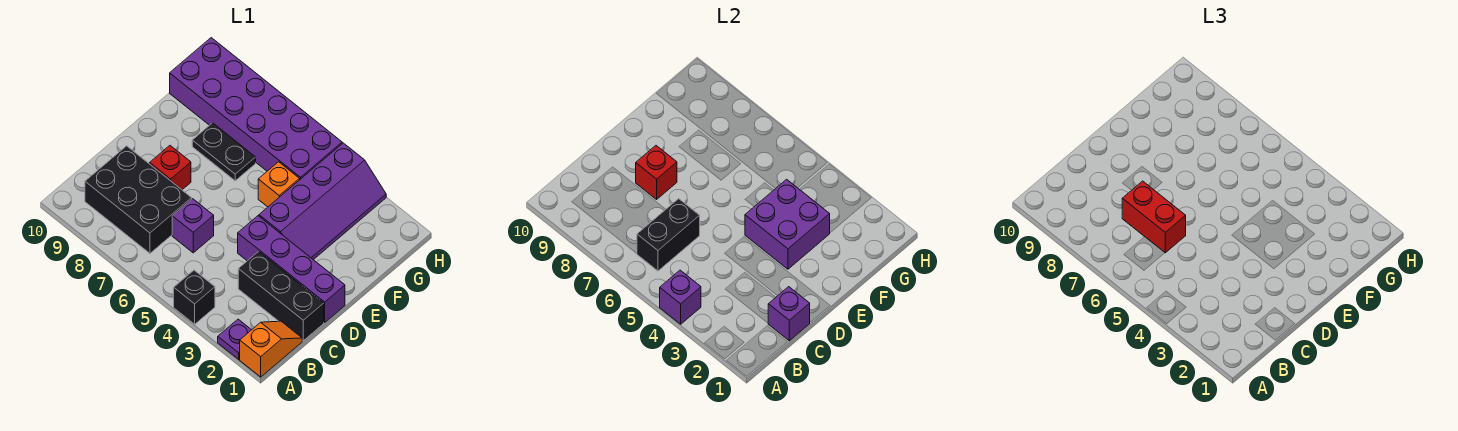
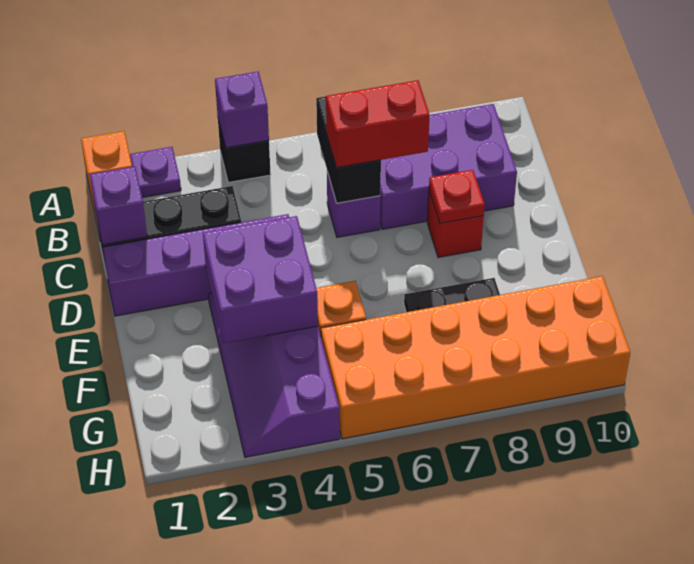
black brick B7:C9 level 1 -> purple brick B7:C9 level 1
red brick D8 level 2 -> red plate D8 level 2
purple brick G5:H10 level 1 -> orange brick G5:H10 level 1

